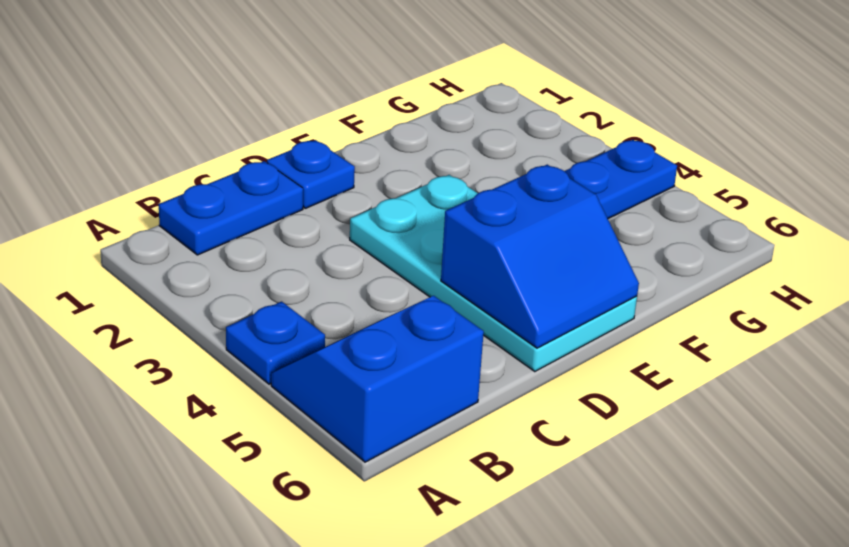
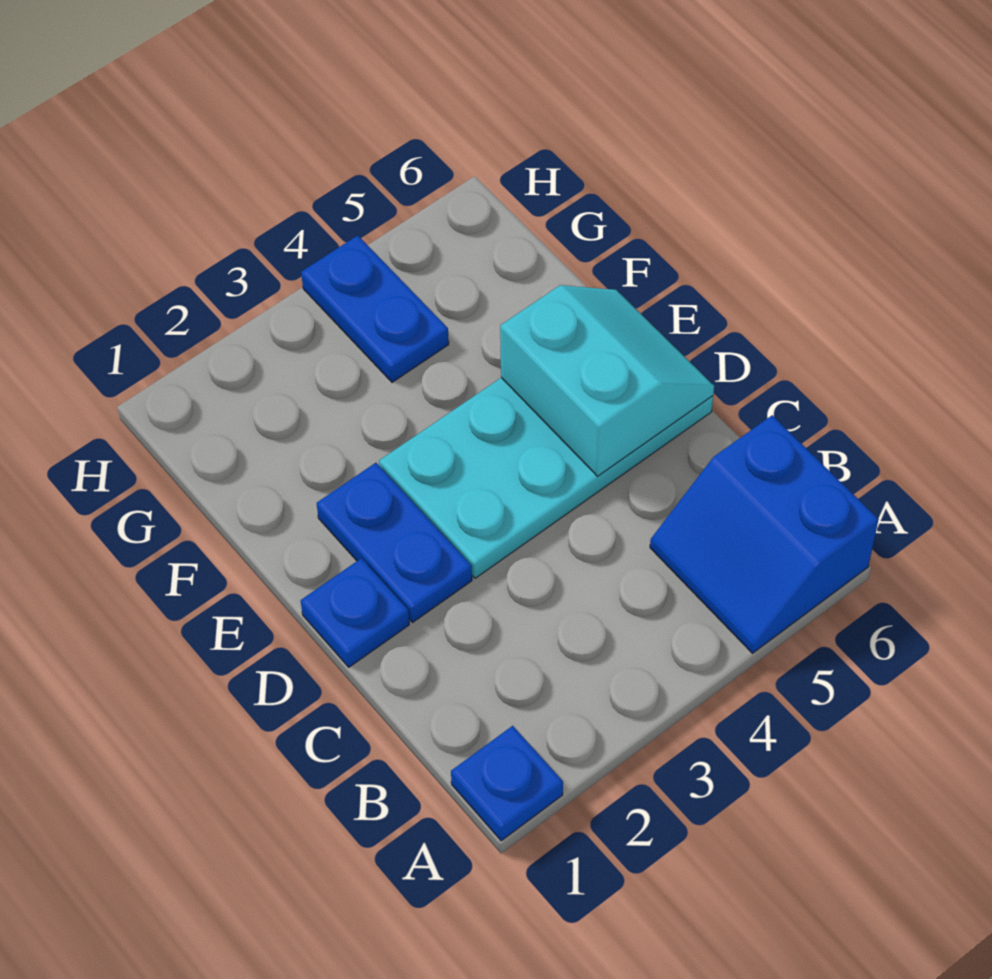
blue plate A4 level 1 -> blue plate A1 level 1
blue plate B1:C1 level 1 -> blue plate D2:E2 level 1
blue slope D5:E6 level 2 top 5 -> cyan slope D5:E6 level 2 top 5

